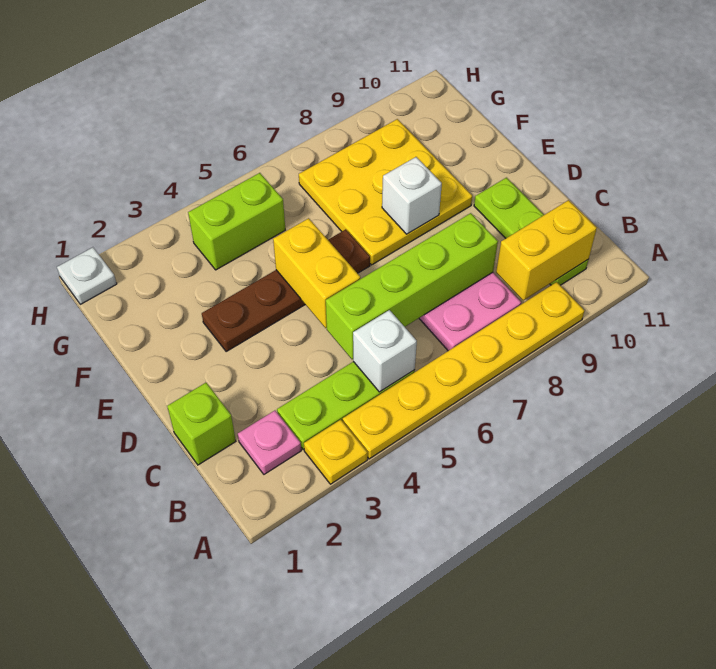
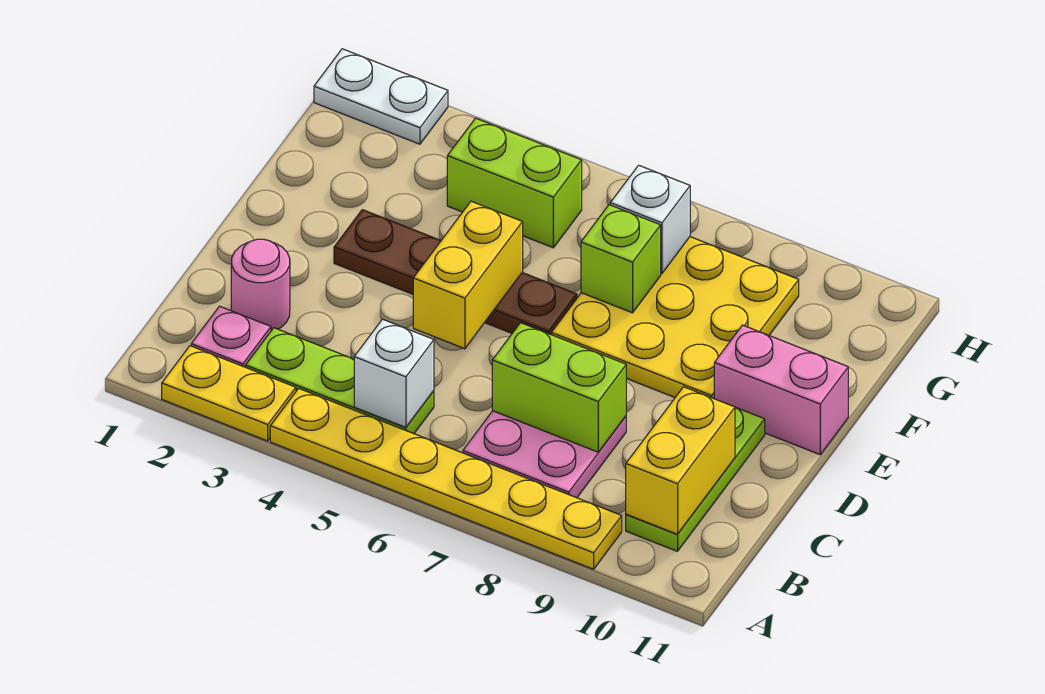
yellow plate A3 level 1 -> yellow plate A2:A3 level 1
yellow brick B9:B10 level 2 -> yellow brick B10:C10 level 2
lime brick C1 level 1 -> lime brick F7 level 2
none -> pink round brick C2 level 1
lime brick C5:C8 level 2 -> lime brick C7:C8 level 2
white brick E8 level 2 -> white brick G7 level 2
none -> pink brick E10:E11 level 1
white plate H1 level 1 -> white plate H1:H2 level 1

